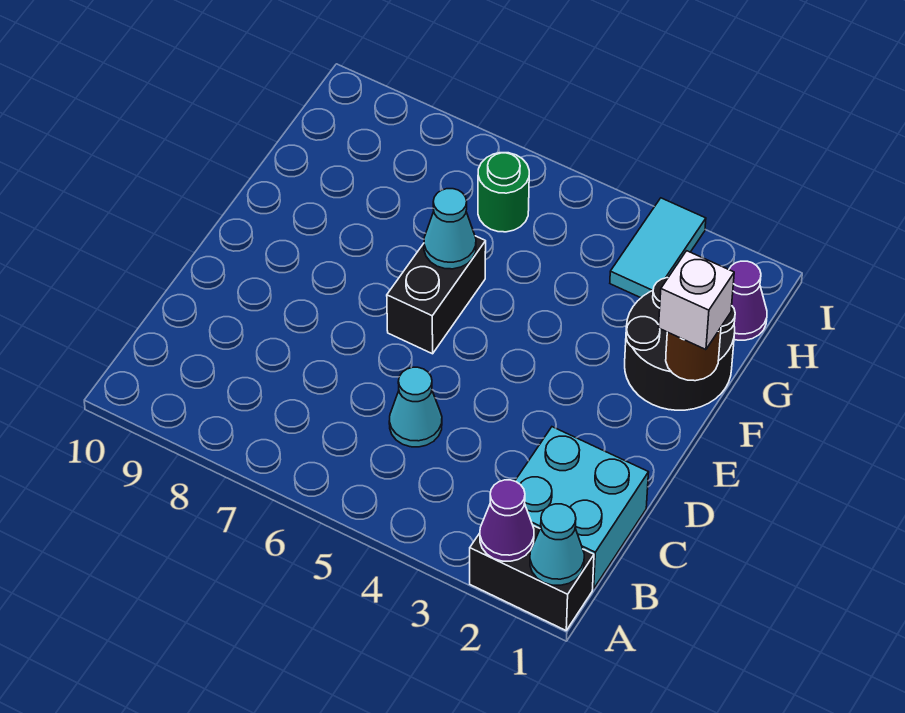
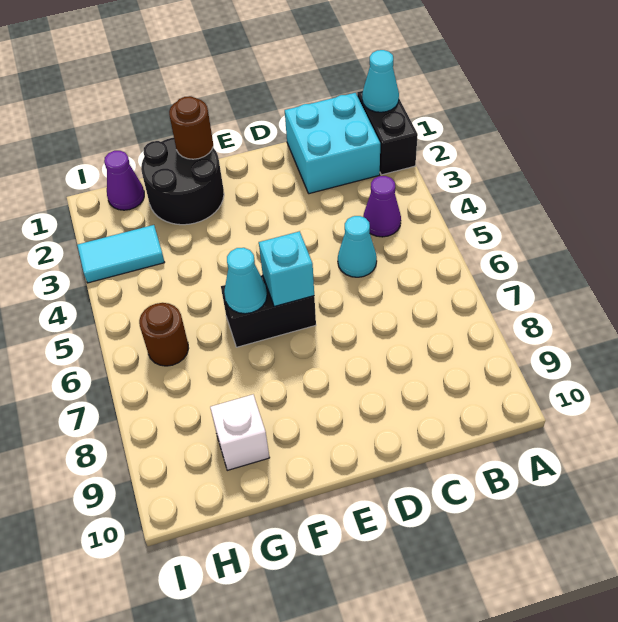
purple cone A2 level 2 -> purple cone B4 level 1
none -> cyan brick E6 level 2
white brick F1 level 3 -> white brick G9 level 1
green round brick H6 level 1 -> brown round brick H6 level 1

